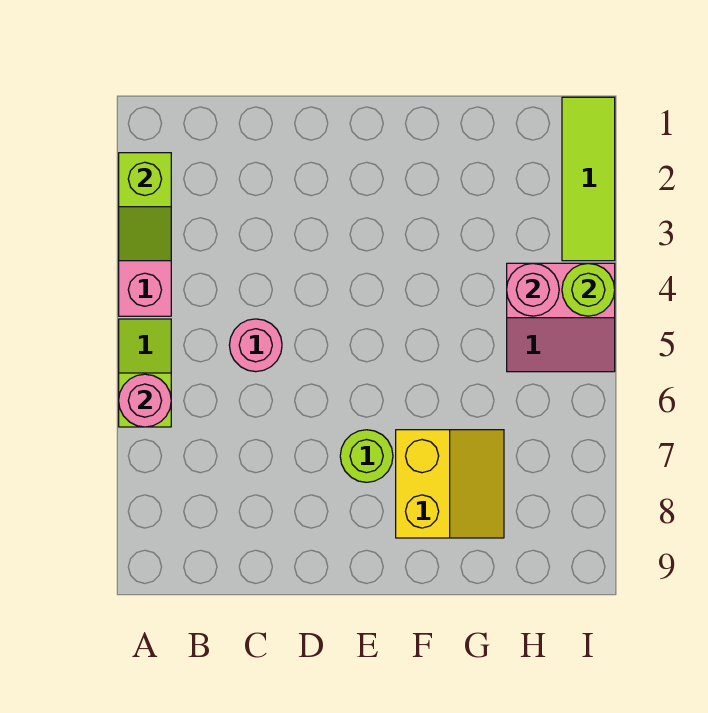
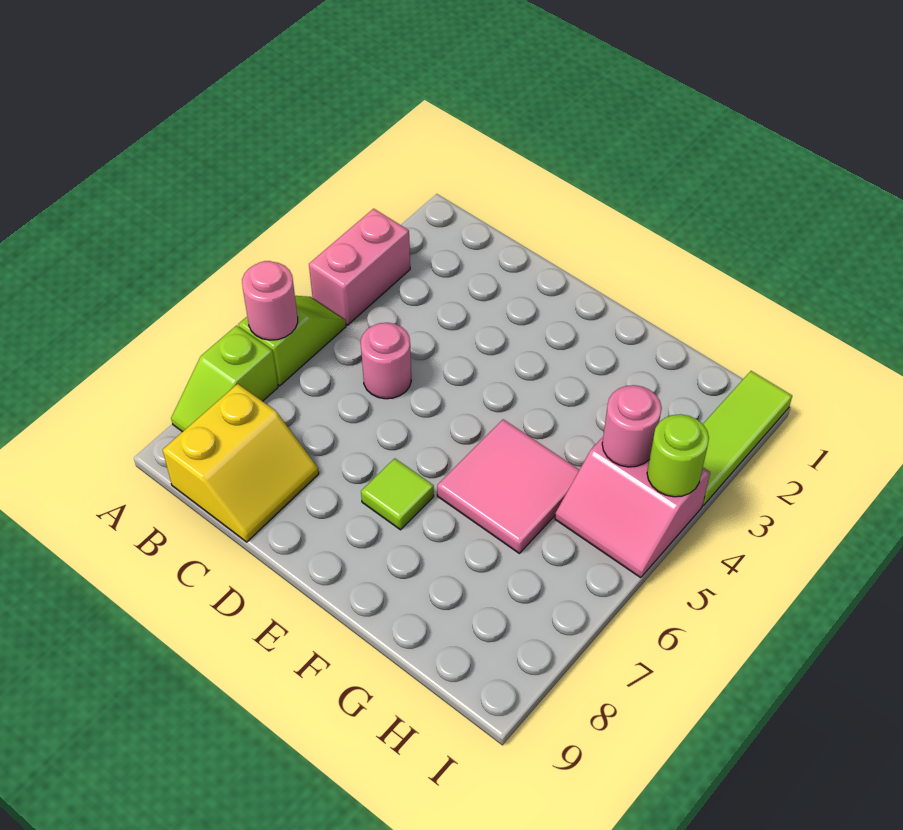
lime slope A2:A3 level 2 top 2 -> lime slope A7:A8 level 1 top 7
lime round brick E7 level 1 -> lime tile E7 level 1
none -> pink tile F5:G6 level 1
yellow slope F7:G8 level 1 top F -> yellow slope B8:C9 level 1 top B

